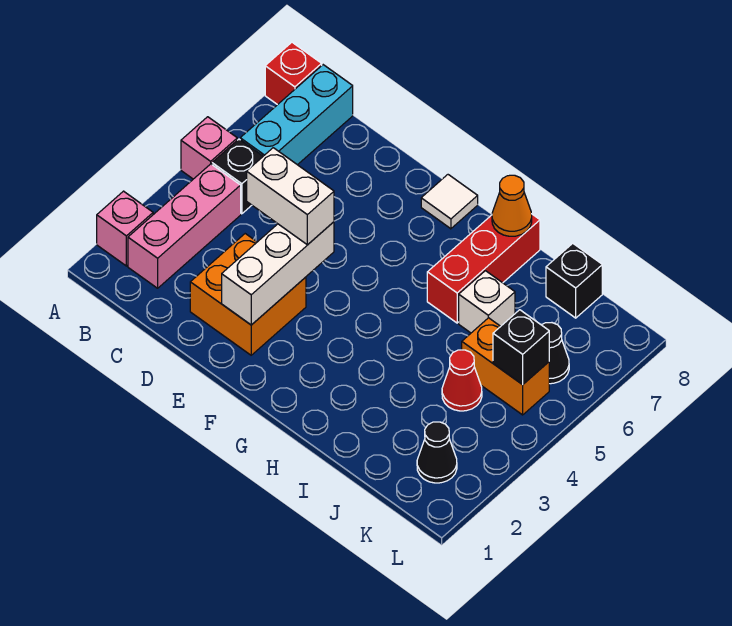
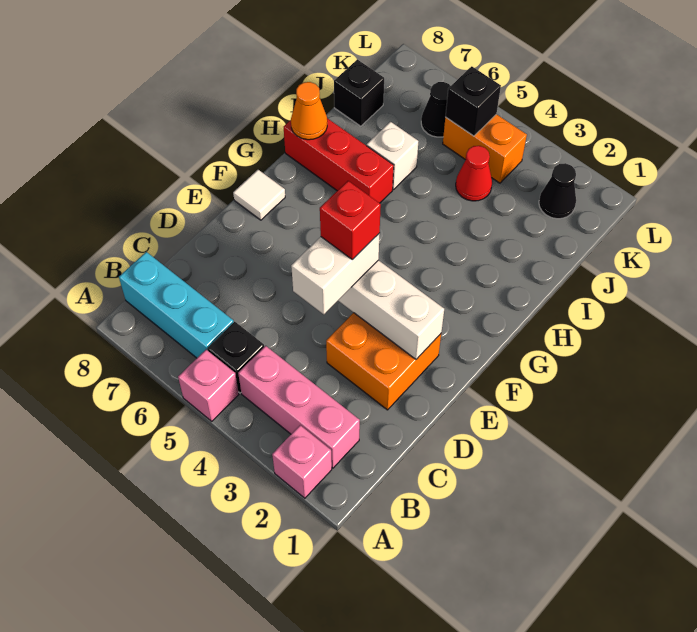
red brick A8 level 1 -> red brick E4 level 4
orange brick J5:K5 level 1 -> orange brick K4:K5 level 1

